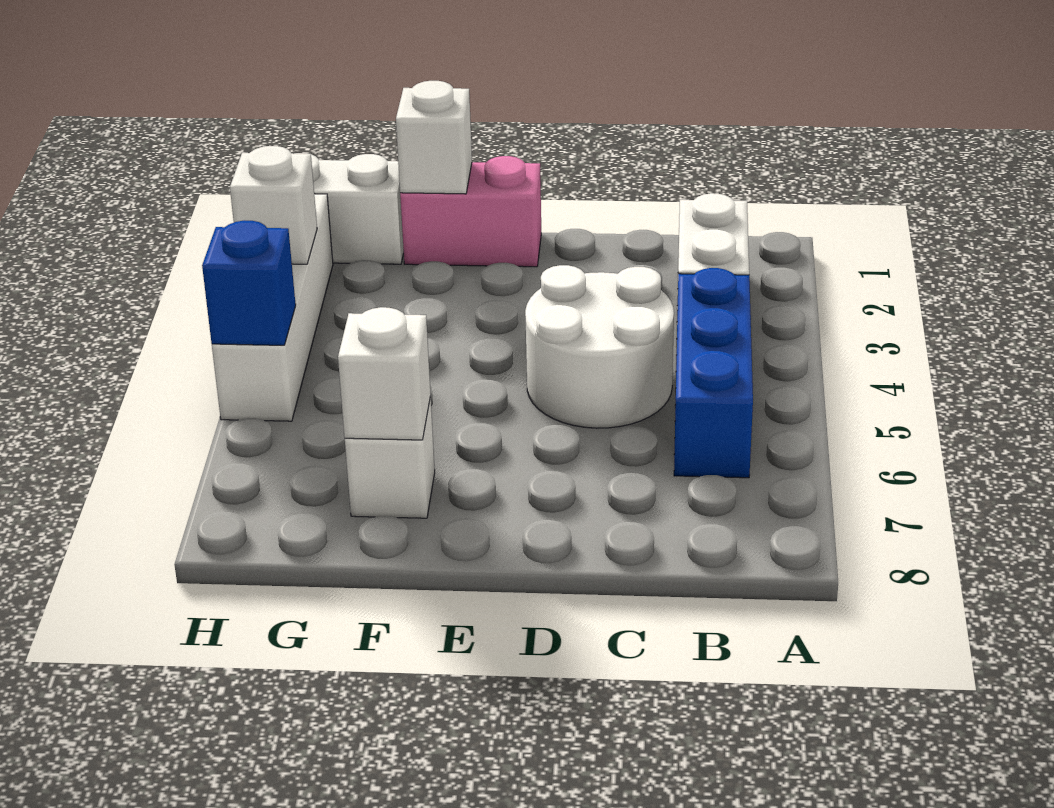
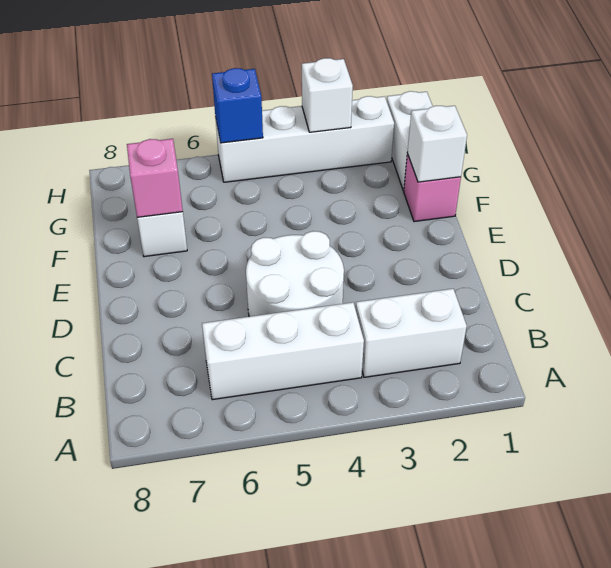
blue brick B4:B6 level 1 -> white brick B4:B6 level 1
pink brick E1:F1 level 1 -> pink brick F1 level 1
white brick F7 level 2 -> pink brick F7 level 2

